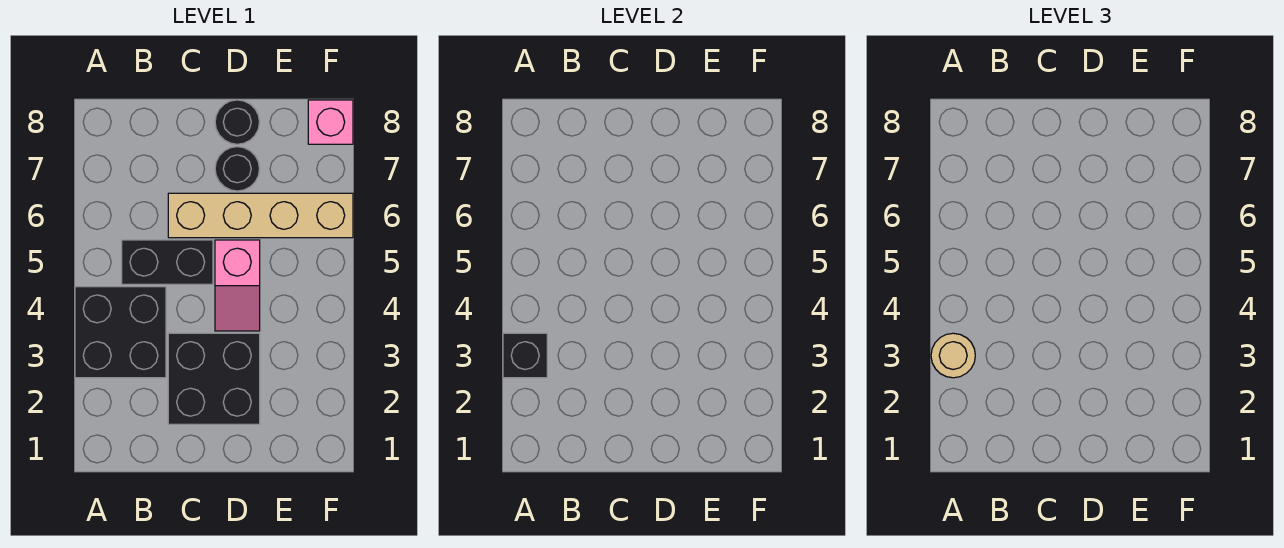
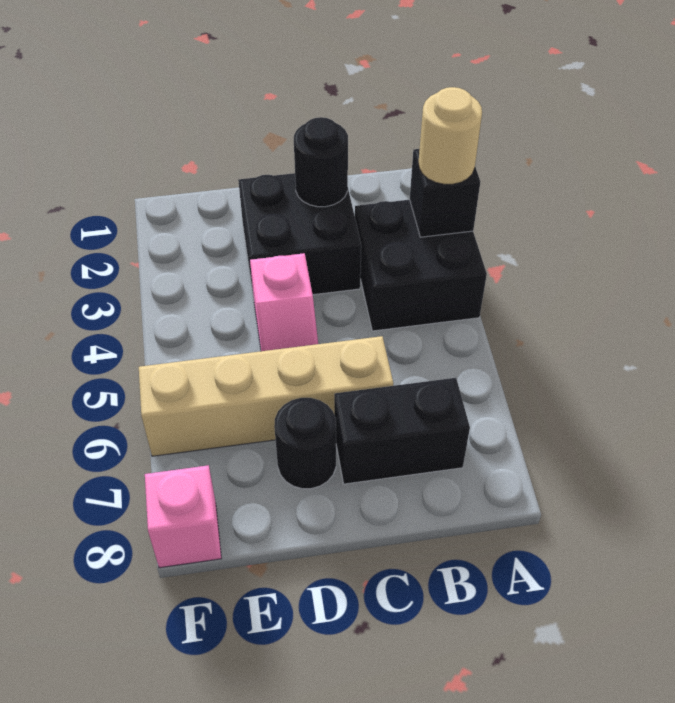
black brick B5:C5 level 1 -> black brick B7:C7 level 1
pink slope D4:D5 level 1 top 5 -> pink slope D4:D5 level 1 top 4
black round brick D8 level 1 -> black round brick C2 level 2

